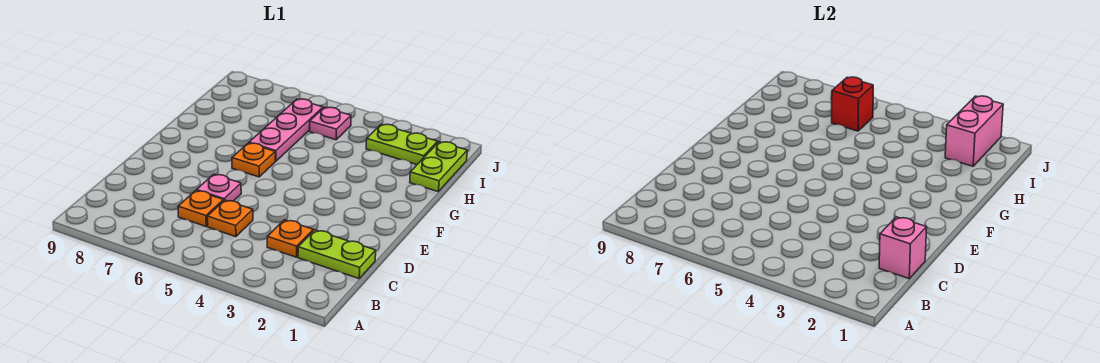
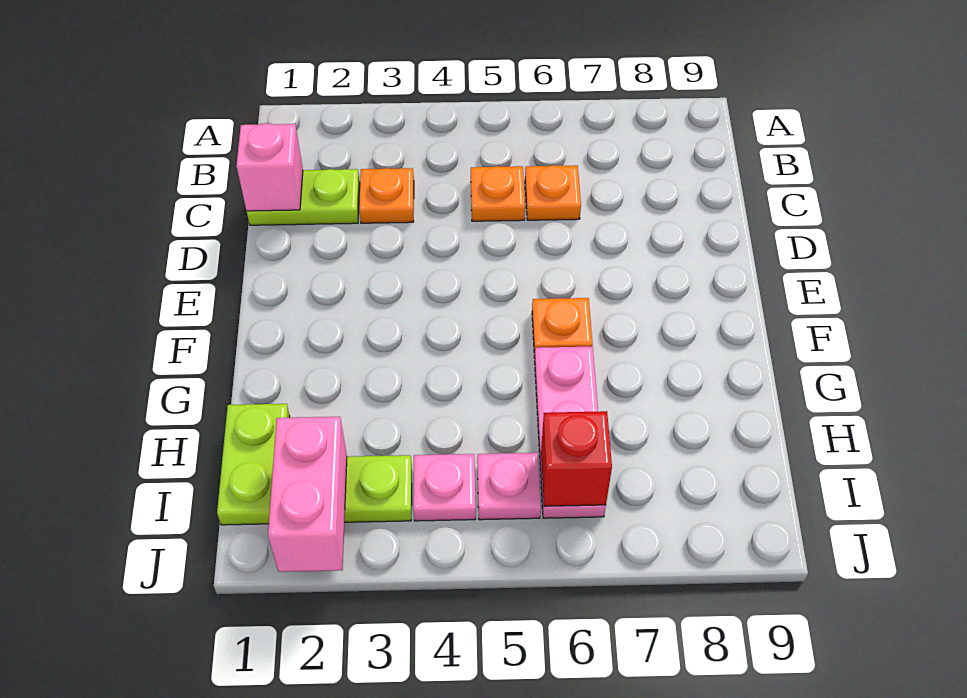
pink plate D6 level 1 -> pink plate I4 level 1

